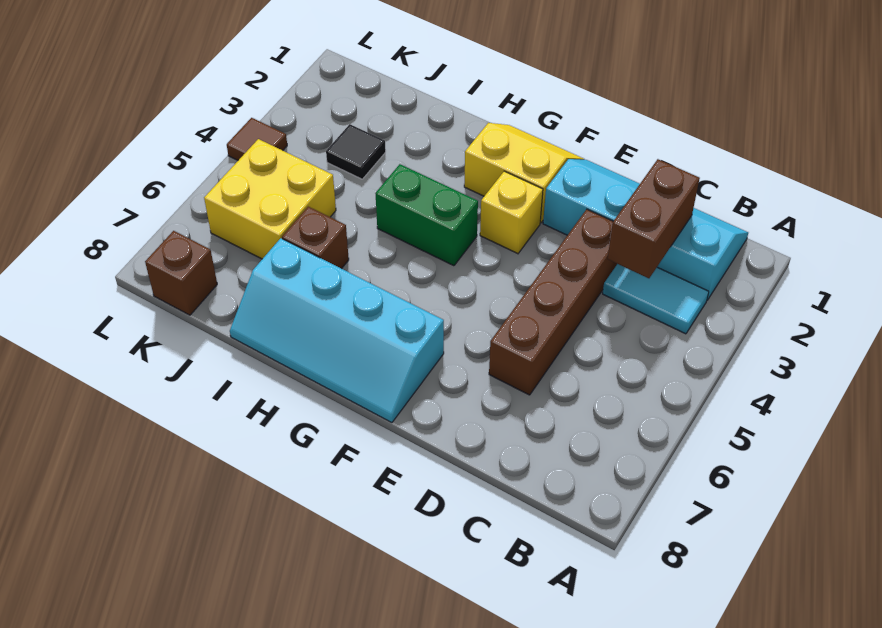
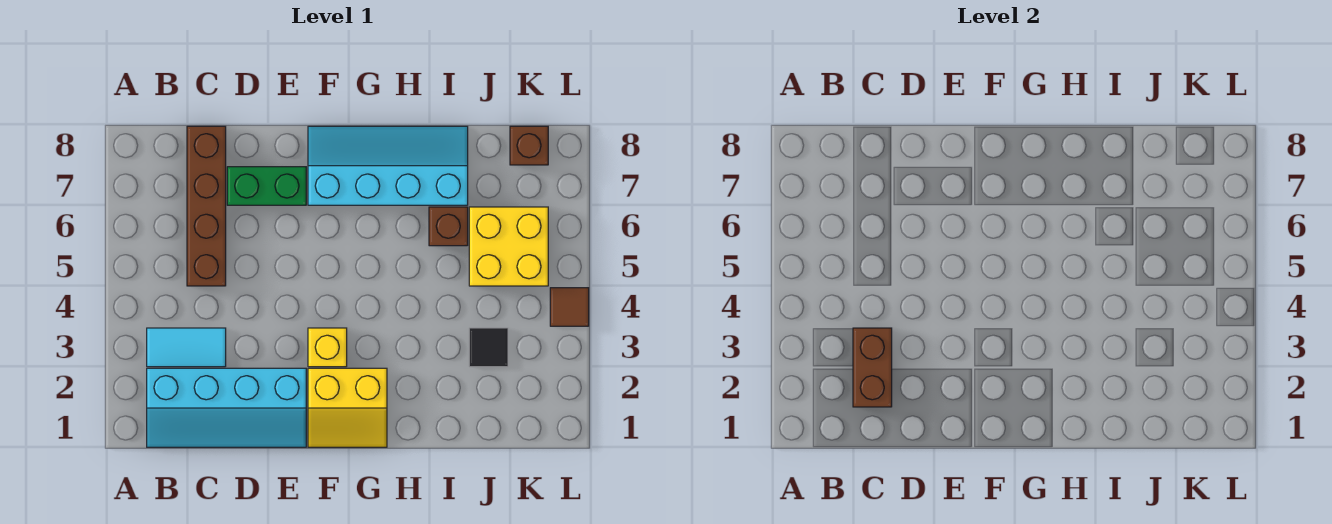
brown brick D3:D6 level 1 -> brown brick C5:C8 level 1
green brick G4:H4 level 1 -> green brick D7:E7 level 1

